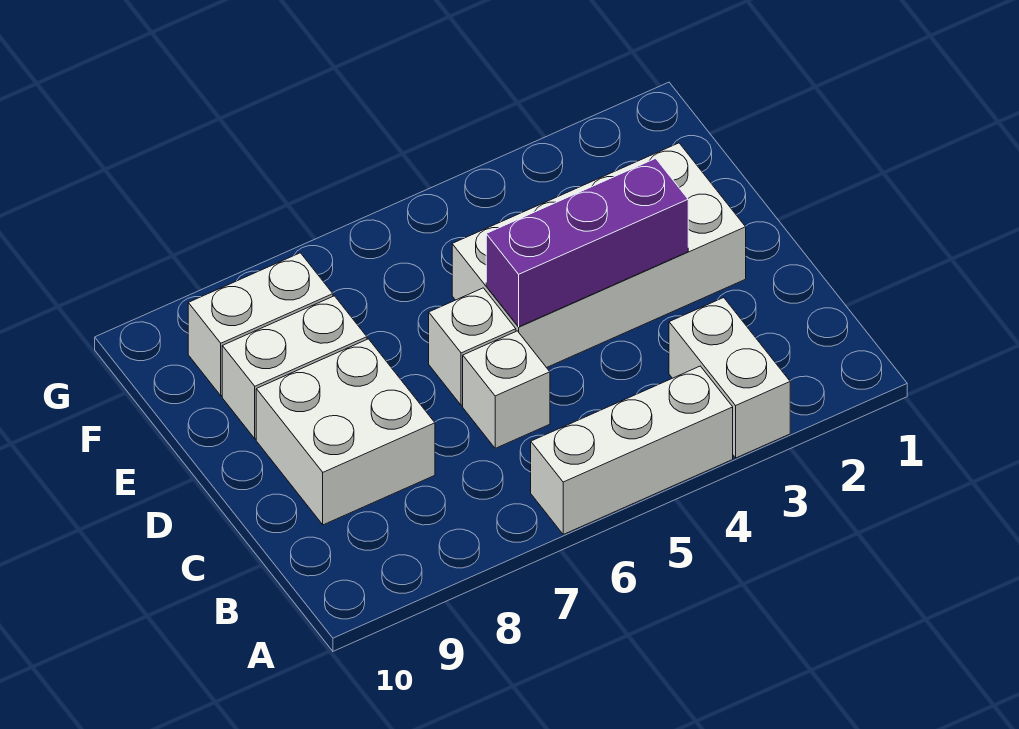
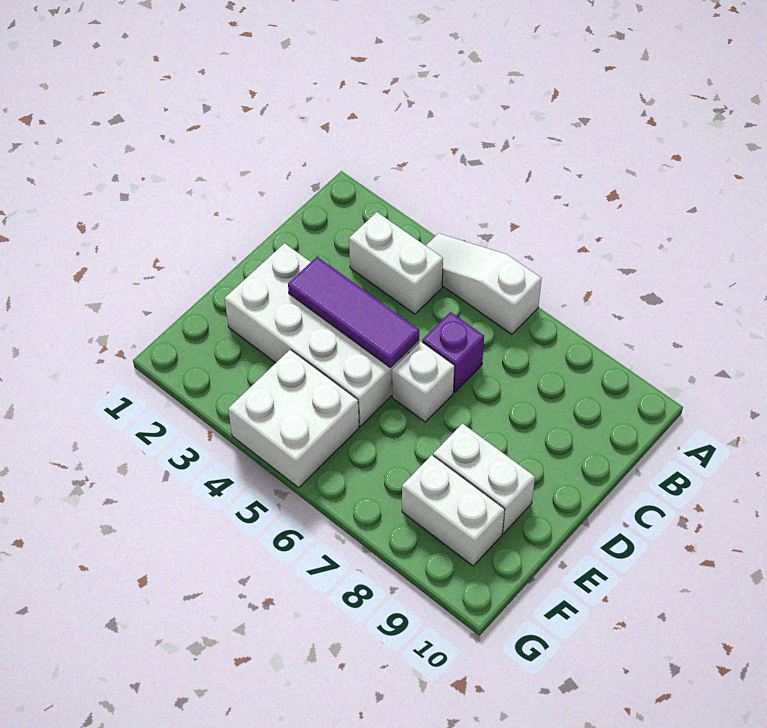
white brick A3:B3 level 1 -> white brick B3:B4 level 1
white brick A4:A6 level 1 -> white slope A4:A6 level 1 top 6
white brick C6 level 1 -> purple brick C6 level 1
white brick C8:D9 level 1 -> white brick F4:G5 level 1
purple brick D3:D5 level 2 -> purple tile D3:D5 level 2

